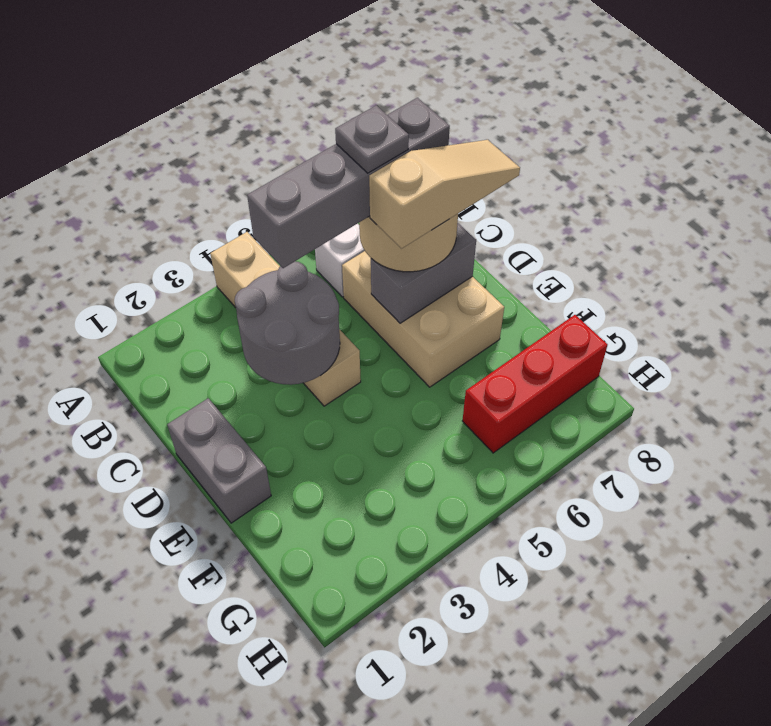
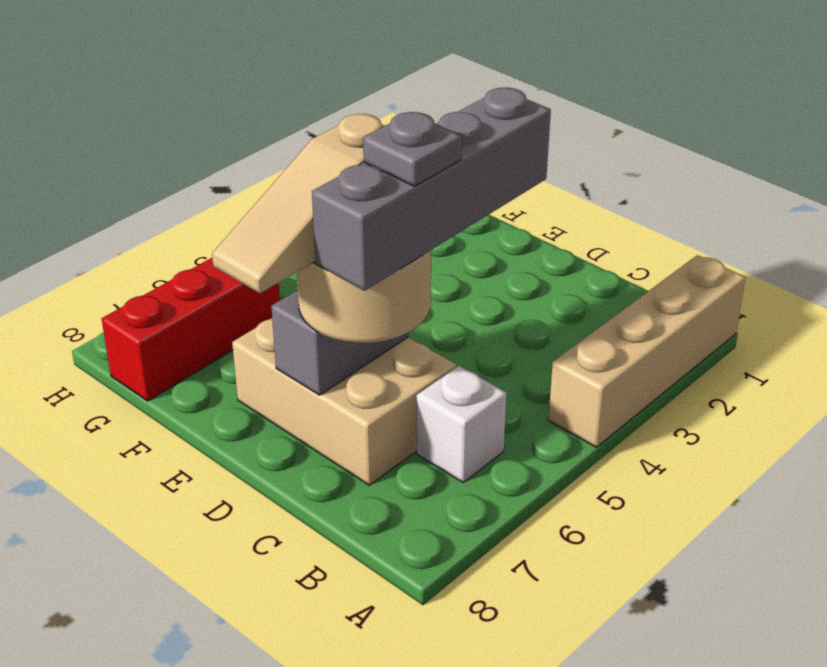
tan brick A4:D4 level 1 -> tan brick A1:A4 level 1
grey round brick C3:D4 level 2 -> none
grey brick D1:E1 level 1 -> none

